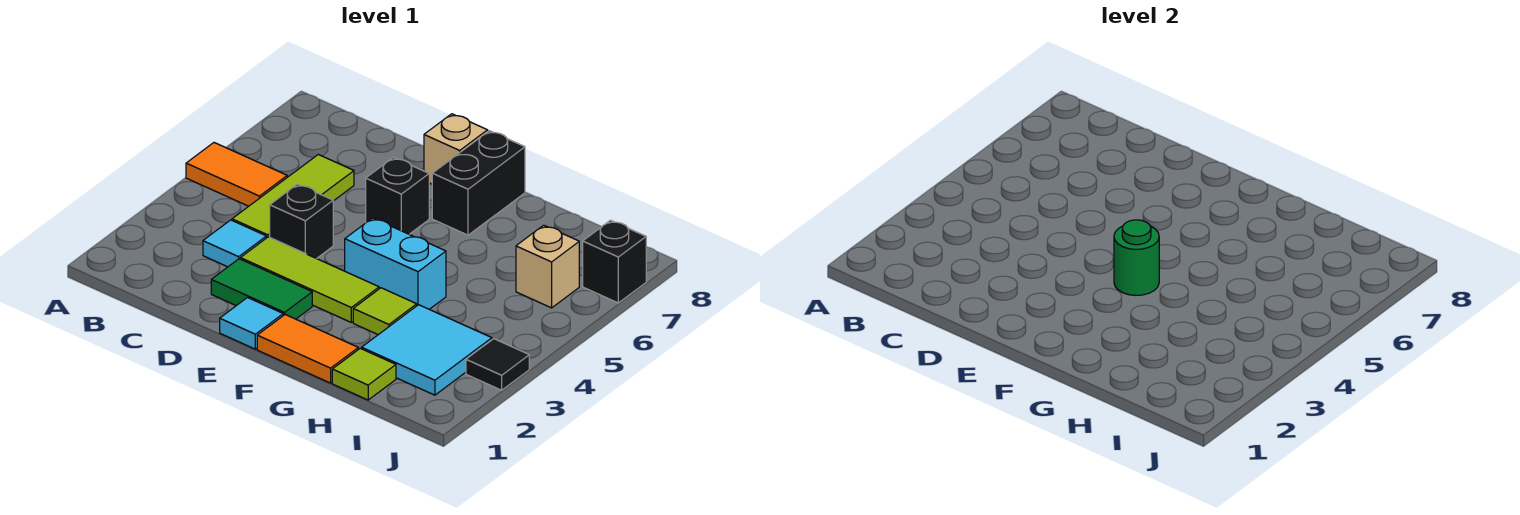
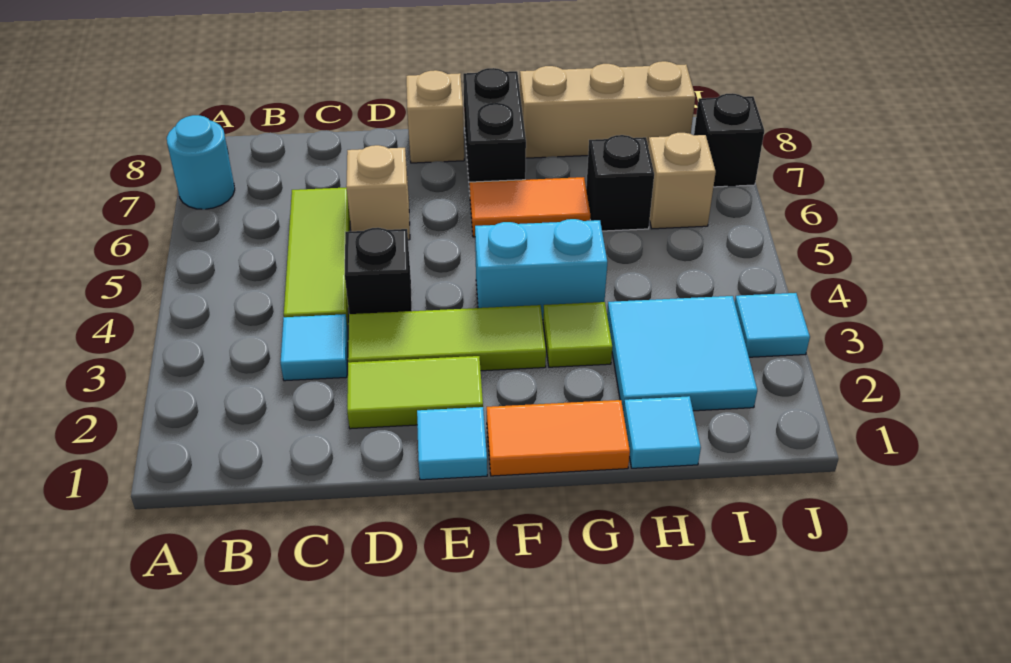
orange tile A5:B5 level 1 -> orange tile F6:G6 level 1
none -> cyan round brick A7 level 1
green tile D2:E2 level 1 -> lime tile D2:E2 level 1
none -> tan brick D6 level 1
black brick E6 level 1 -> black brick H6 level 1
green round brick F4 level 2 -> none
none -> tan brick G8:I8 level 1
lime tile H1 level 1 -> cyan tile H1 level 1
black tile J3 level 1 -> cyan tile J3 level 1

